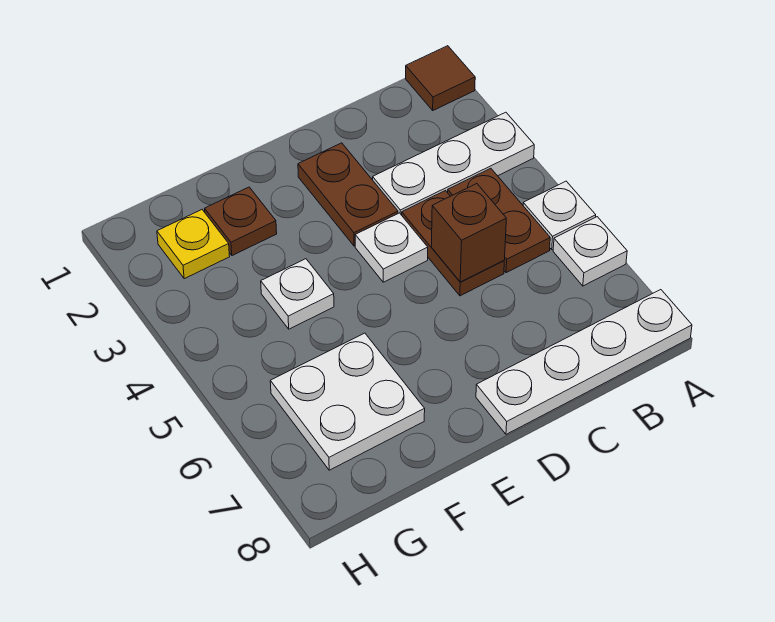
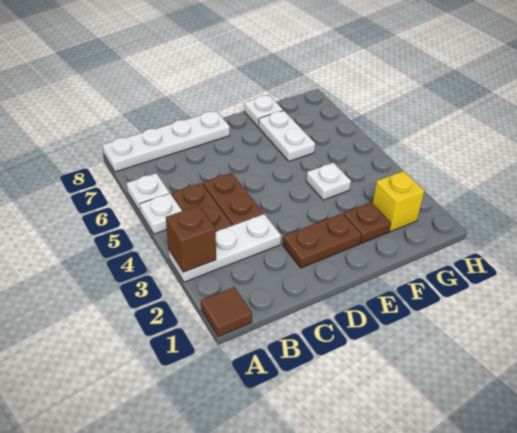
brown brick C5 level 2 -> brown brick A3 level 2
brown plate D2:D3 level 1 -> brown plate D2:E2 level 1
white plate D4 level 1 -> white plate F8 level 1
white plate F6:G7 level 1 -> white plate F6:F7 level 1
yellow plate G2 level 1 -> yellow brick G2 level 1

